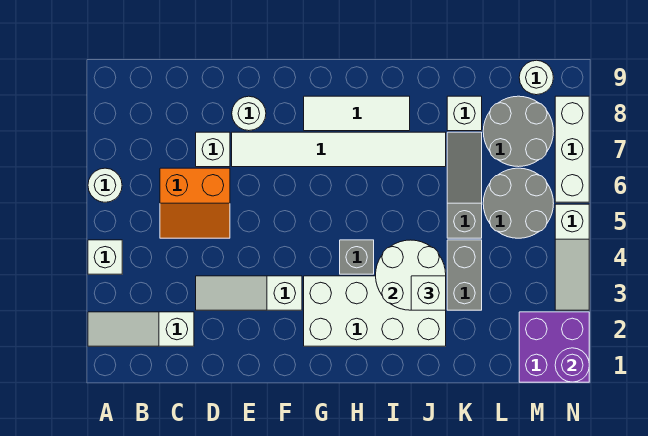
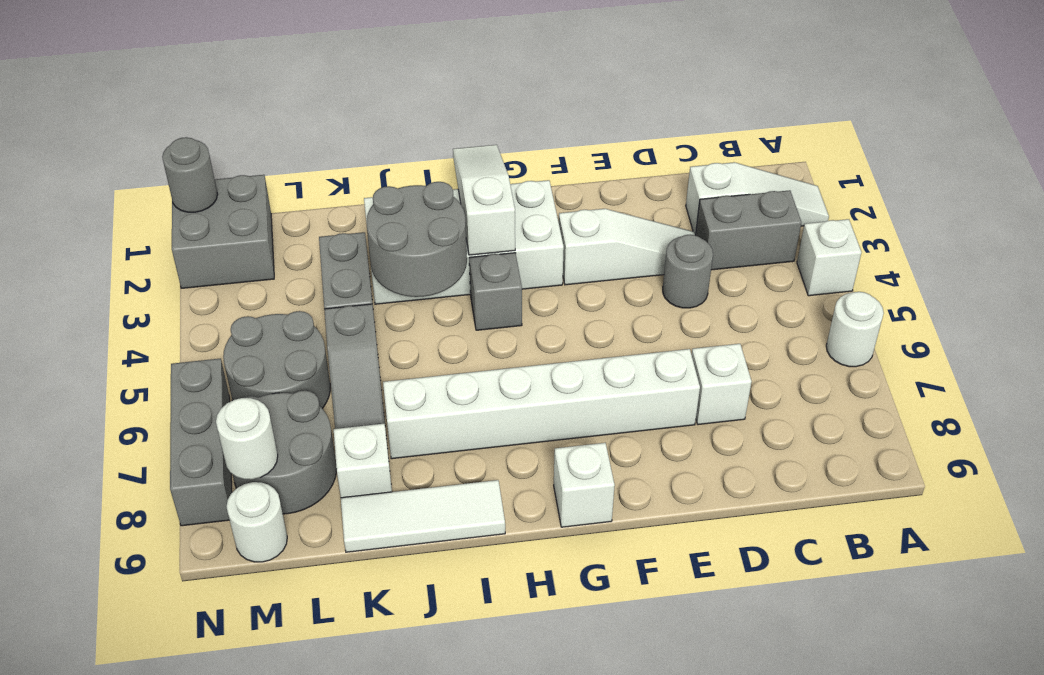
none -> grey brick B3:C3 level 1
orange slope C5:D6 level 1 top 6 -> none
none -> grey round brick D4 level 1
white tile E7:J7 level 1 -> white brick E7:J7 level 1
white round brick E8 level 1 -> white round brick M8 level 2
white tile G8:I8 level 1 -> white tile I9:K9 level 1
white round brick I3:J4 level 2 -> grey round brick I3:J4 level 2
white brick J3 level 3 -> white brick G9 level 1
purple brick M1:N2 level 1 -> grey brick M1:N2 level 1
purple round brick N1 level 2 -> grey round brick N1 level 2
white slope N3:N5 level 1 top 5 -> white slope H1:H3 level 2 top 3
white brick N6:N8 level 1 -> grey brick N6:N8 level 1

